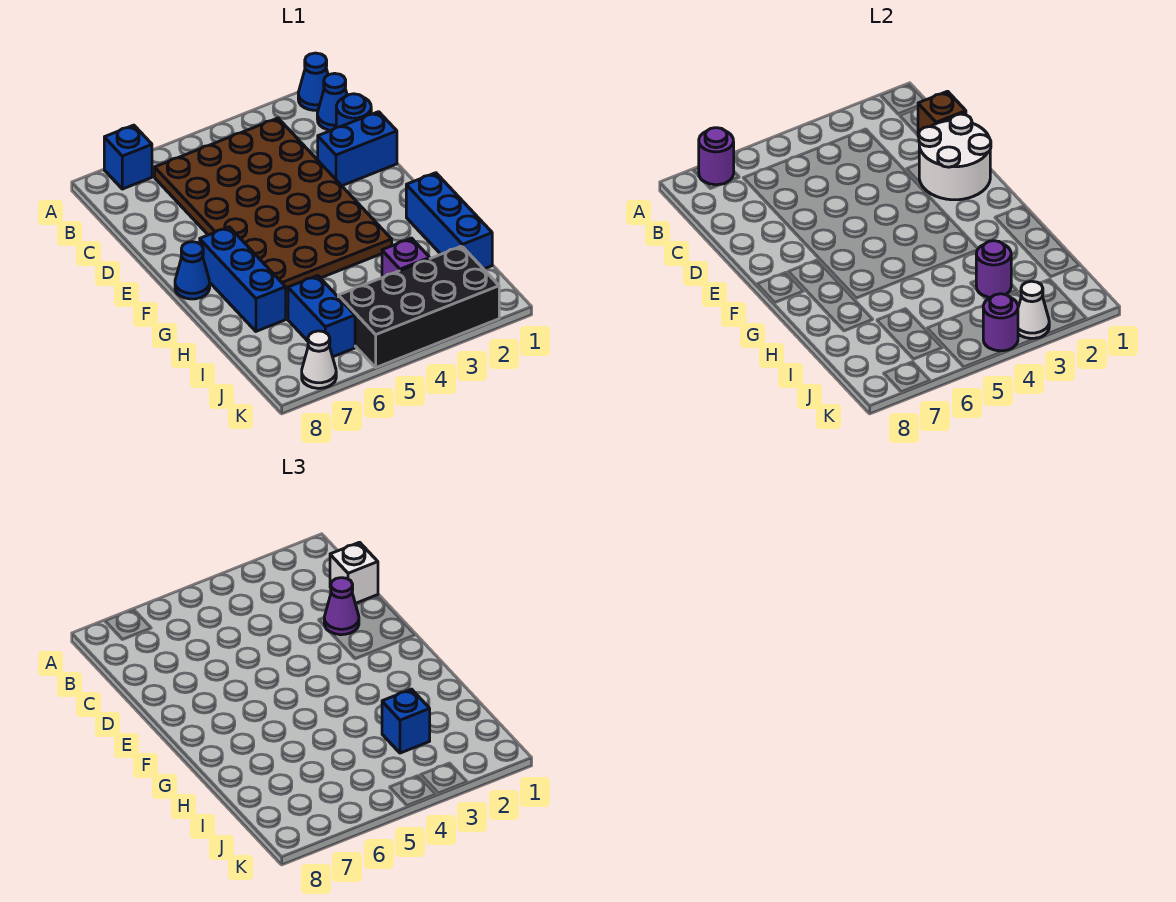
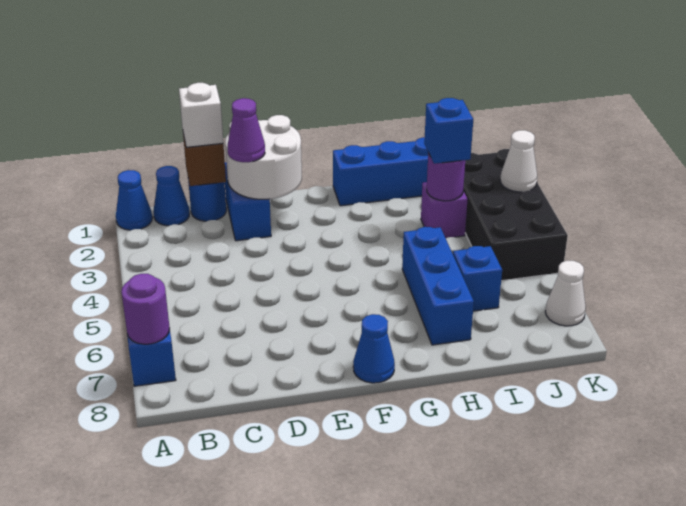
brown plate B3:G6 level 1 -> none
blue brick F7:H7 level 1 -> blue brick H5:H7 level 1
blue brick I6:J6 level 1 -> blue brick I6 level 1
purple round brick K4 level 2 -> none

